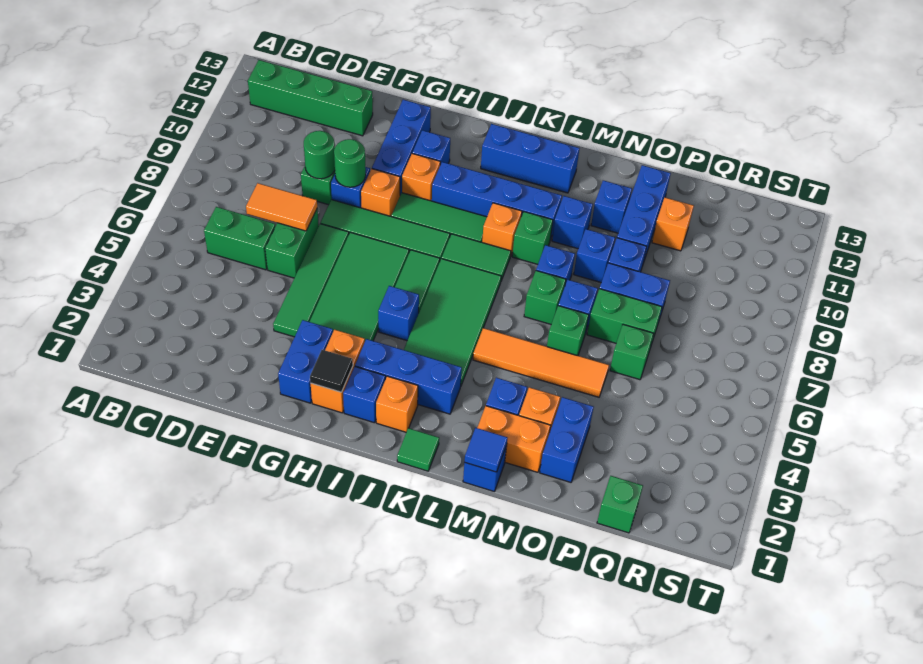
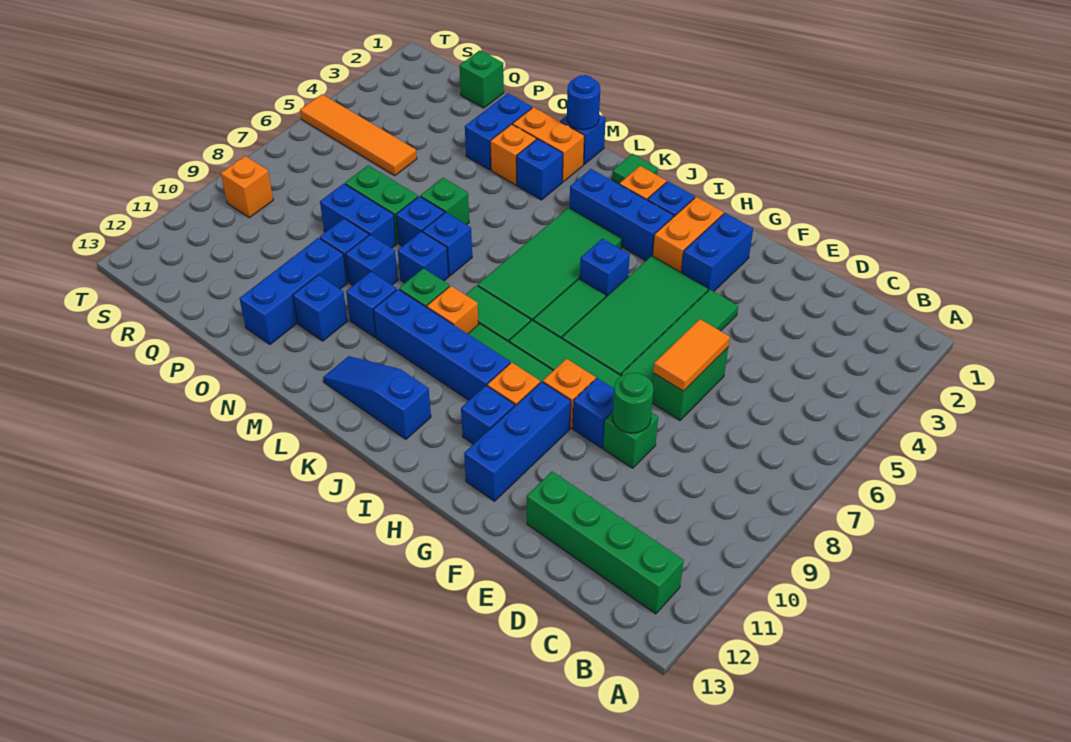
green brick C6:D6 level 1 -> none
orange tile D7:E7 level 2 -> orange tile E6:E7 level 2
green round brick F9 level 2 -> none
black tile H2 level 2 -> none
blue brick J12:L12 level 1 -> blue slope J12:L12 level 1 top J
orange tile L5:O5 level 1 -> orange tile Q5:T5 level 1
blue tile M1 level 2 -> blue round brick M1 level 2
green brick M7 level 1 -> blue brick M7 level 1
green brick P6 level 1 -> none
orange brick P11 level 1 -> orange brick S9 level 1

